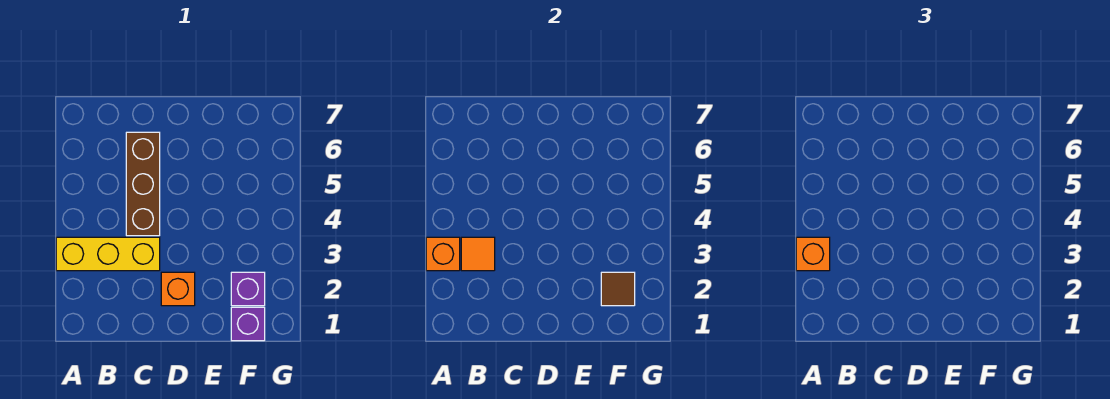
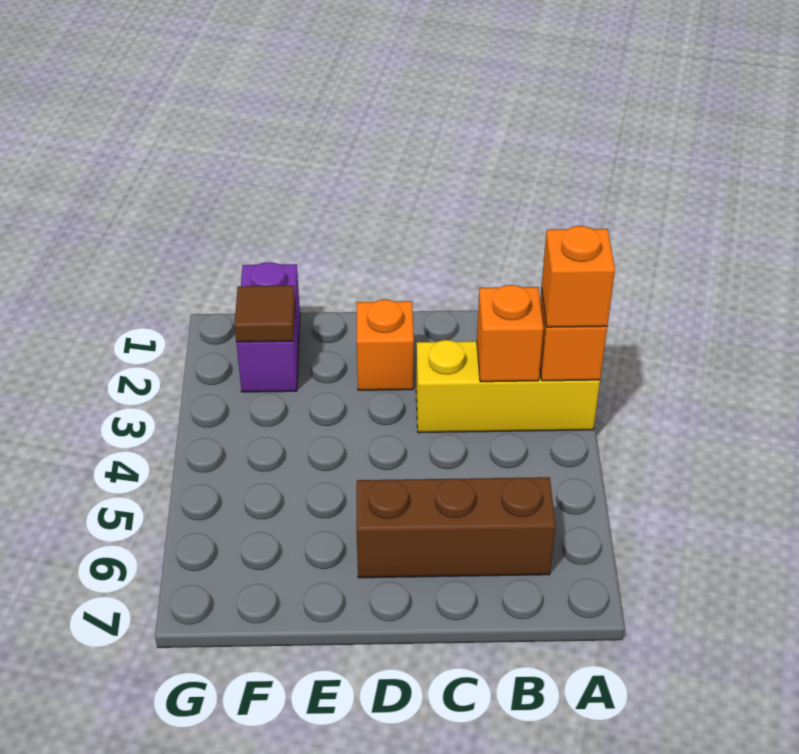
orange tile B3 level 2 -> orange brick B3 level 2
brown brick C4:C6 level 1 -> brown brick B6:D6 level 1

